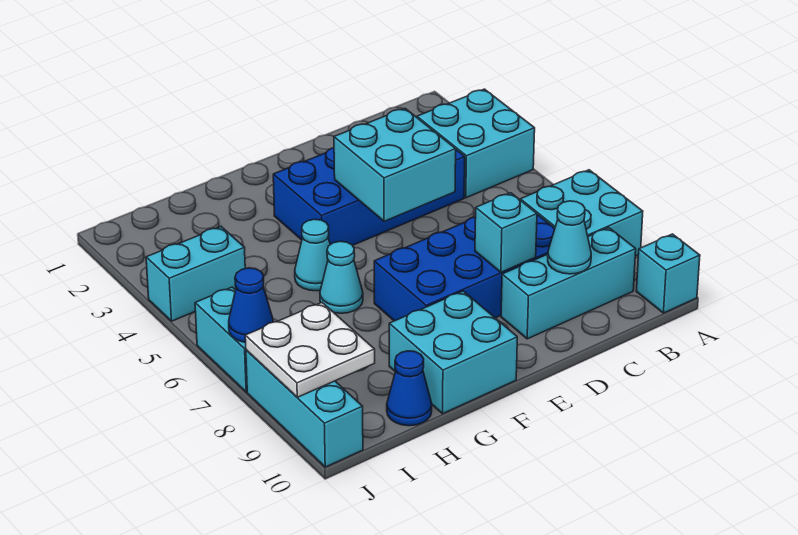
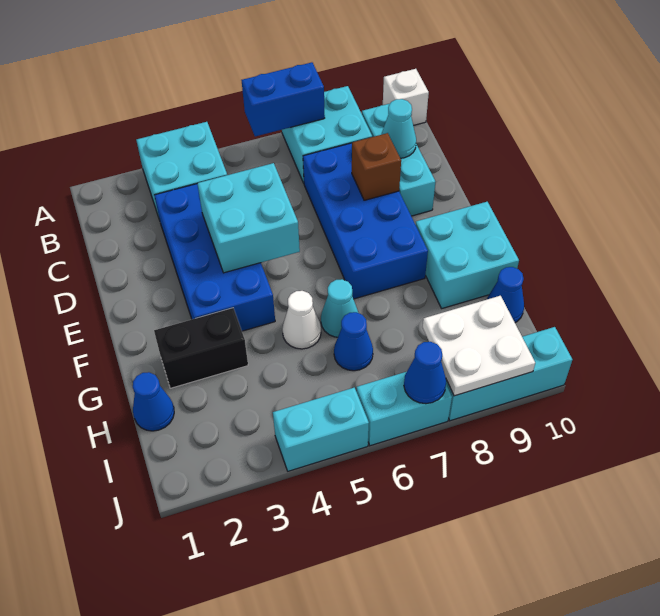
none -> blue brick A6:A7 level 2
cyan brick A10 level 1 -> white brick A10 level 1
cyan brick D8 level 2 -> brown brick D8 level 2
none -> black brick G2:G3 level 1
cyan cone G5 level 1 -> white cone G5 level 1
none -> blue cone H1 level 1
none -> blue cone H6 level 1
cyan brick I4:J4 level 1 -> cyan brick J4:J5 level 1

